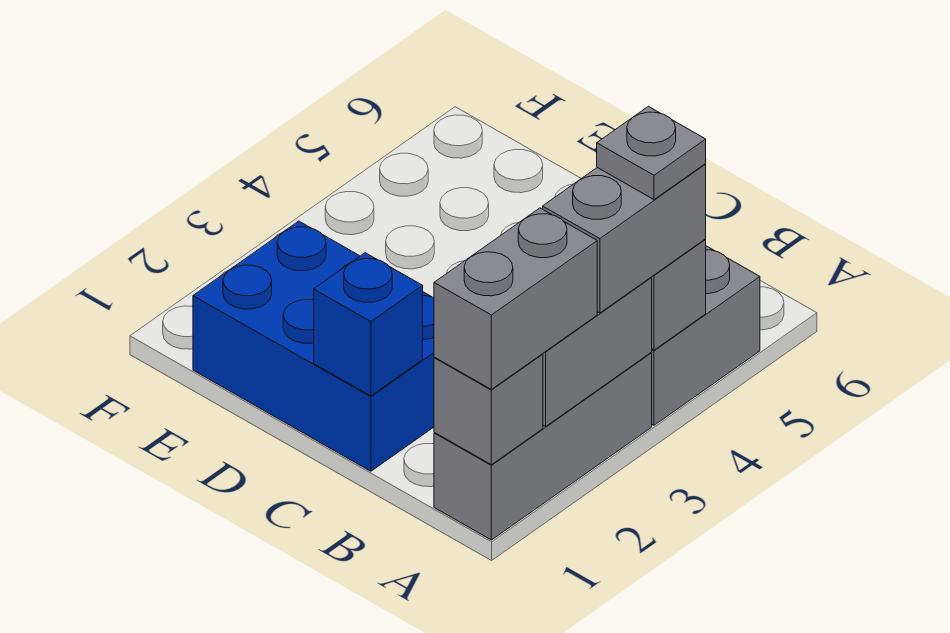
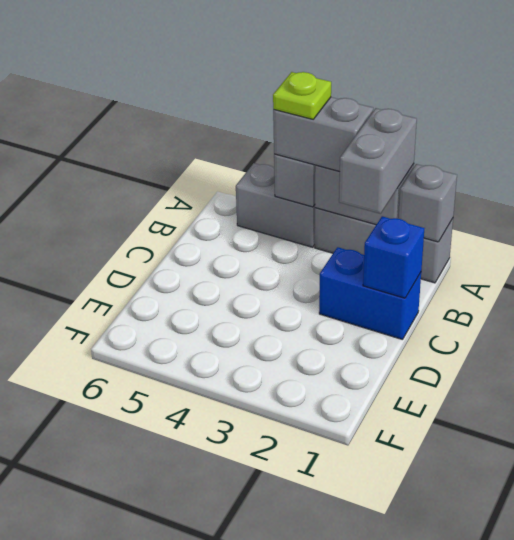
grey brick A1:A2 level 3 -> grey brick A2:B2 level 3
grey plate A4 level 4 -> lime plate A4 level 4
blue brick C1:E2 level 1 -> blue brick C1:C2 level 1

